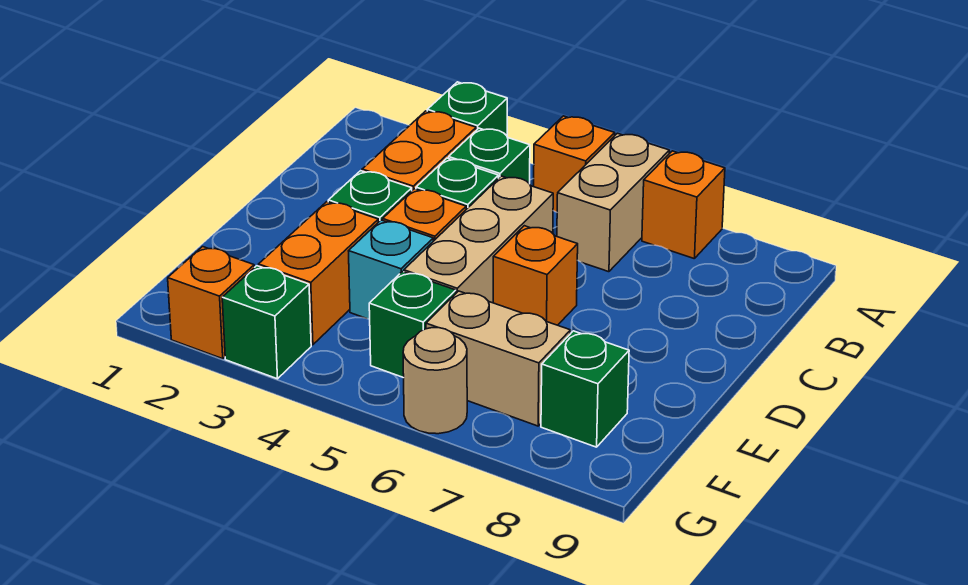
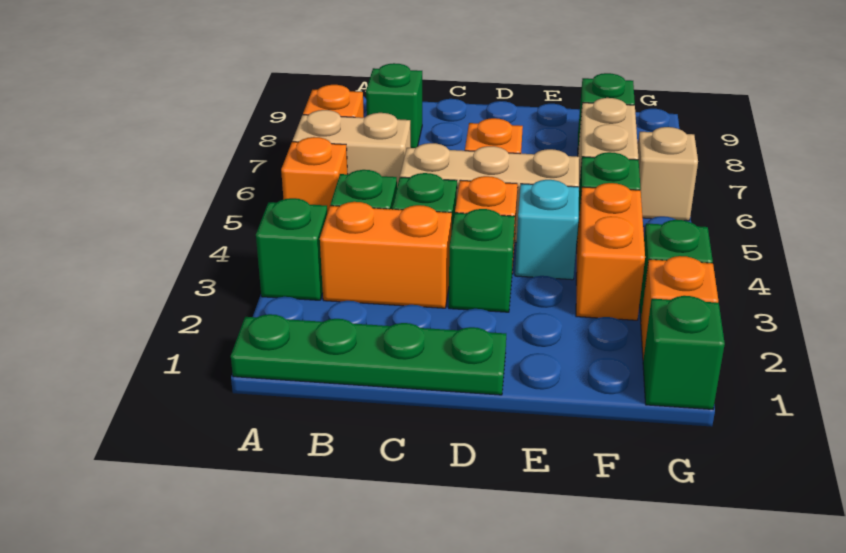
none -> green plate A1:D1 level 1
none -> green brick B8 level 1
orange brick E3:F3 level 1 -> orange brick F3:F4 level 1
none -> green brick G1 level 1
tan round brick G6 level 1 -> tan brick G6 level 1

